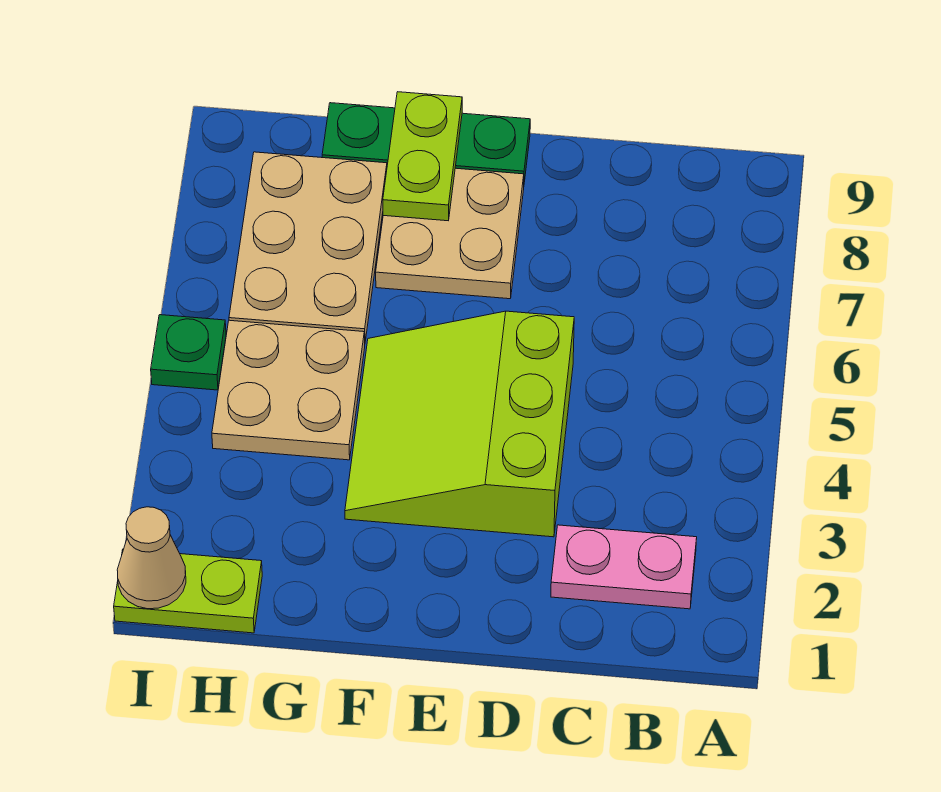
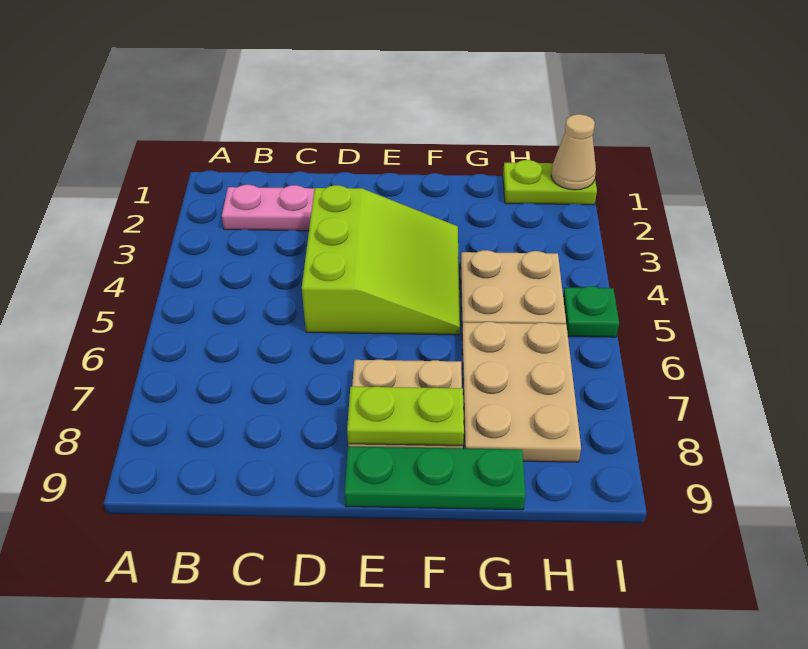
lime plate F8:F9 level 2 -> lime plate E8:F8 level 2

